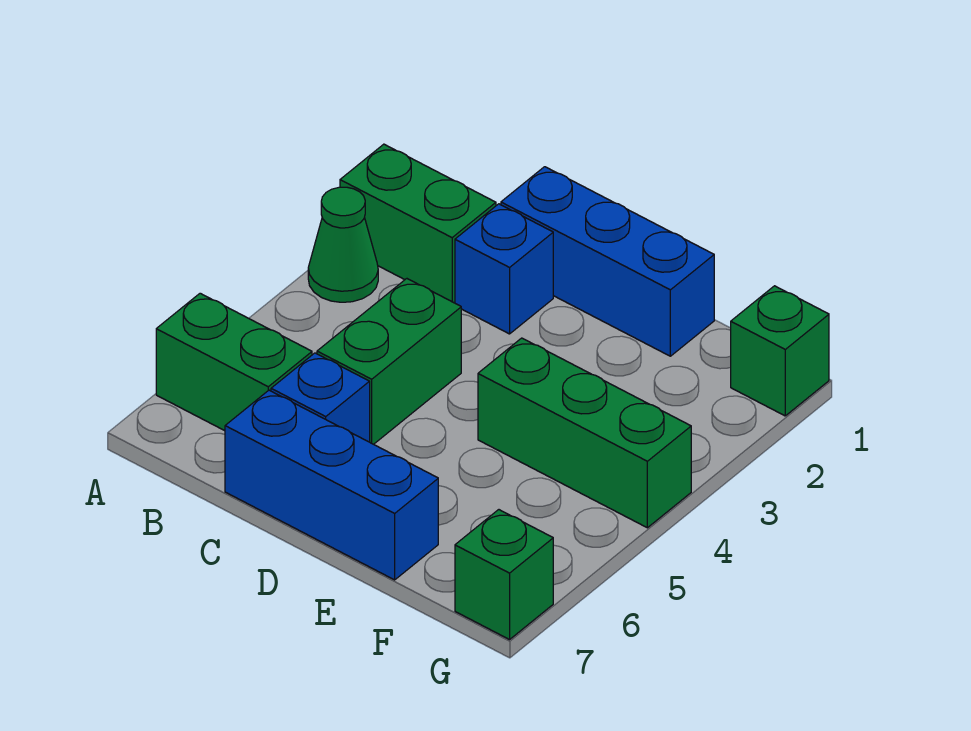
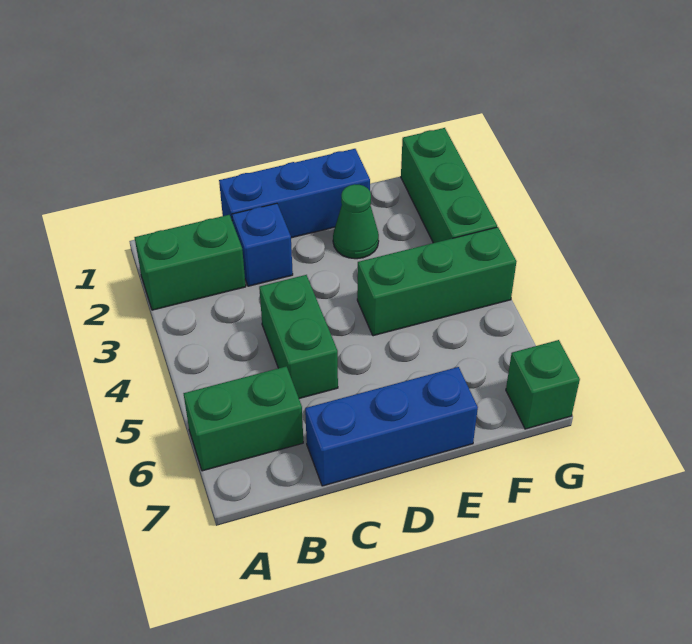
green cone A3 level 1 -> green cone E2 level 1
blue brick C6 level 1 -> none
green brick G1 level 1 -> green brick G1:G3 level 1

